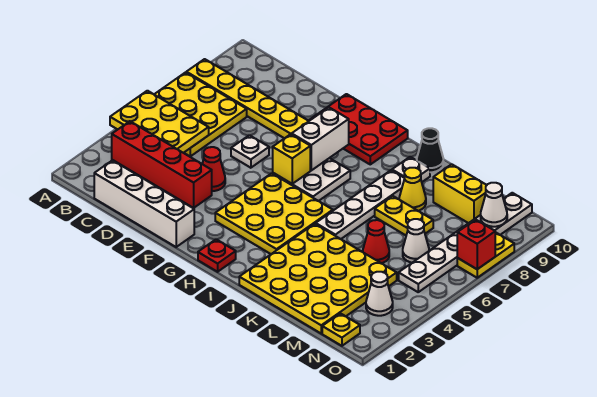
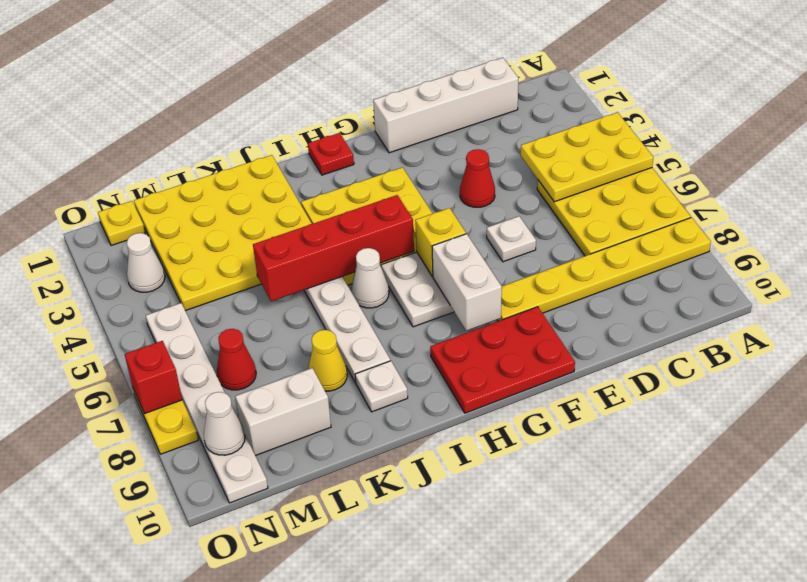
red brick B3:E3 level 1 -> red brick H5:K5 level 2
black cone J10 level 1 -> none
yellow plate K7:L7 level 1 -> none
red cone L5 level 1 -> red cone M7 level 1
yellow brick L9:M9 level 1 -> white brick L9:M9 level 1
white cone M6 level 1 -> white cone I6 level 1

